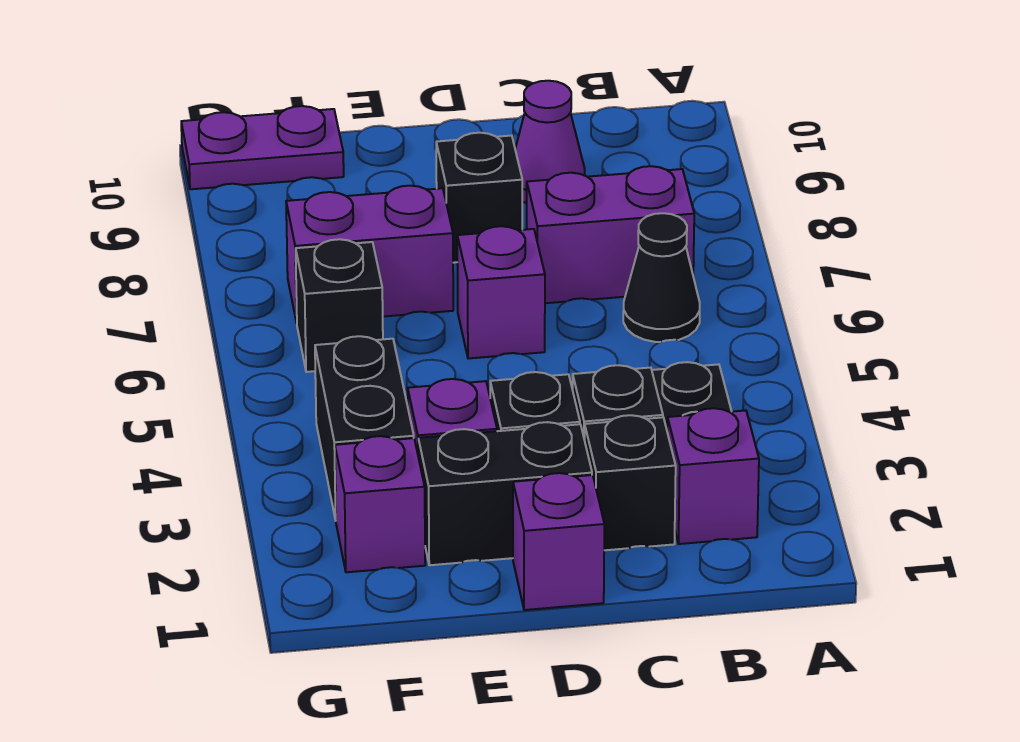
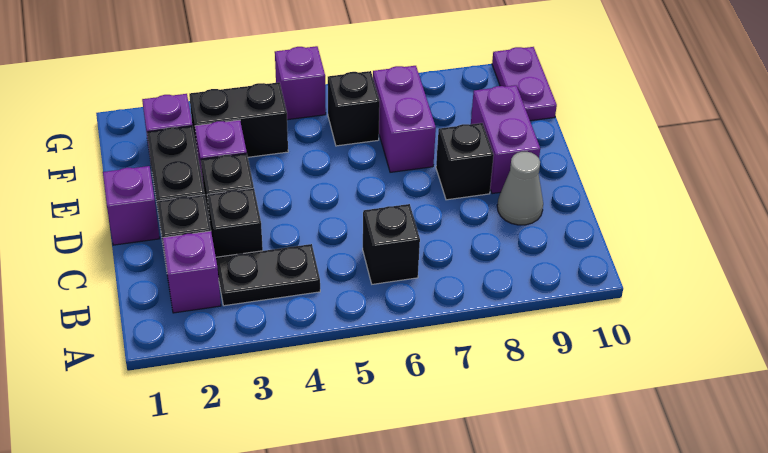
black cone B6 level 1 -> black brick B6 level 1
purple brick B7:C7 level 1 -> purple brick D9:E9 level 1
purple cone C9 level 1 -> grey cone C9 level 1
purple brick D6 level 1 -> purple brick G5 level 1

